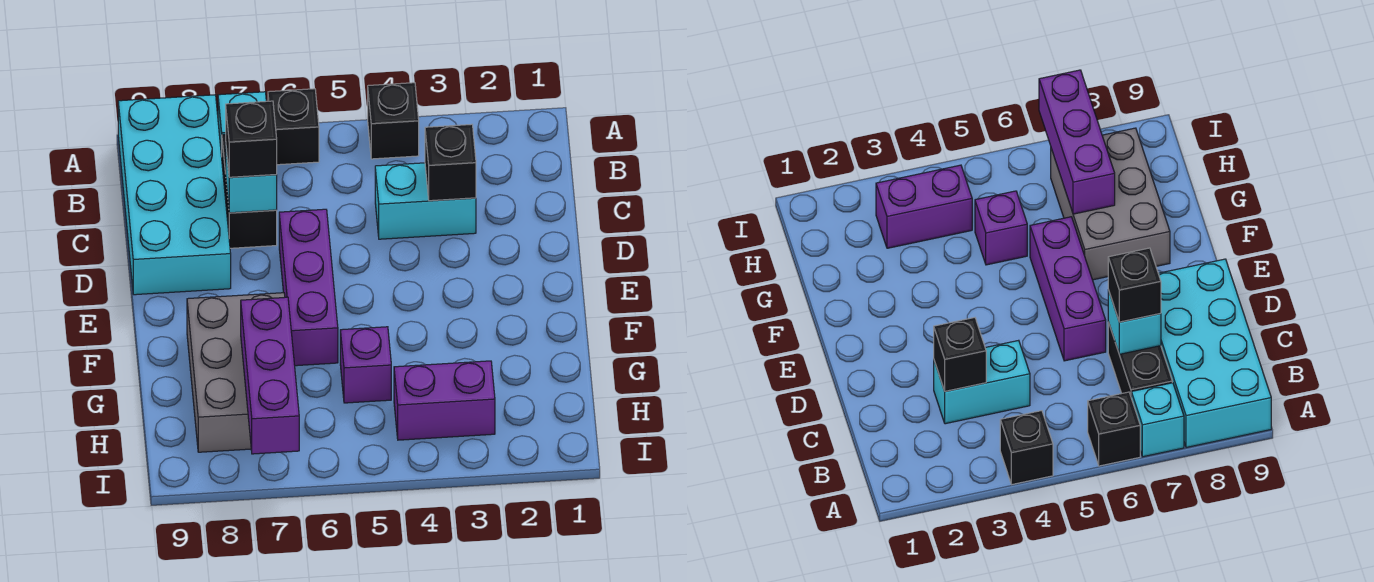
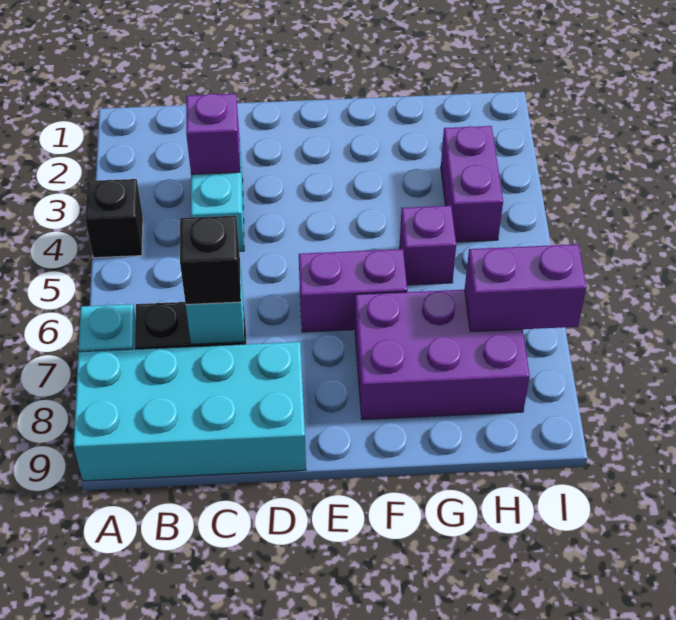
black brick A6 level 1 -> none
black brick C3 level 2 -> purple brick C3 level 2
purple brick D6:F6 level 1 -> purple brick E6:F6 level 1
grey brick F7:H8 level 1 -> purple brick F7:H8 level 1
purple brick G7:I7 level 2 -> purple brick H7:I7 level 2

